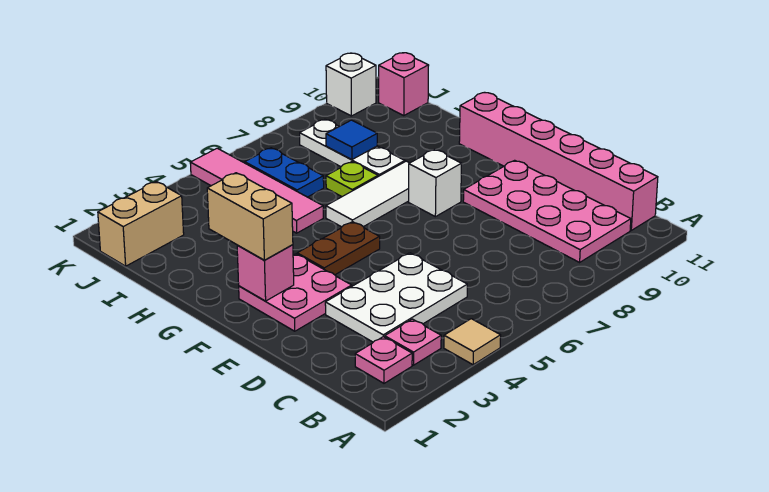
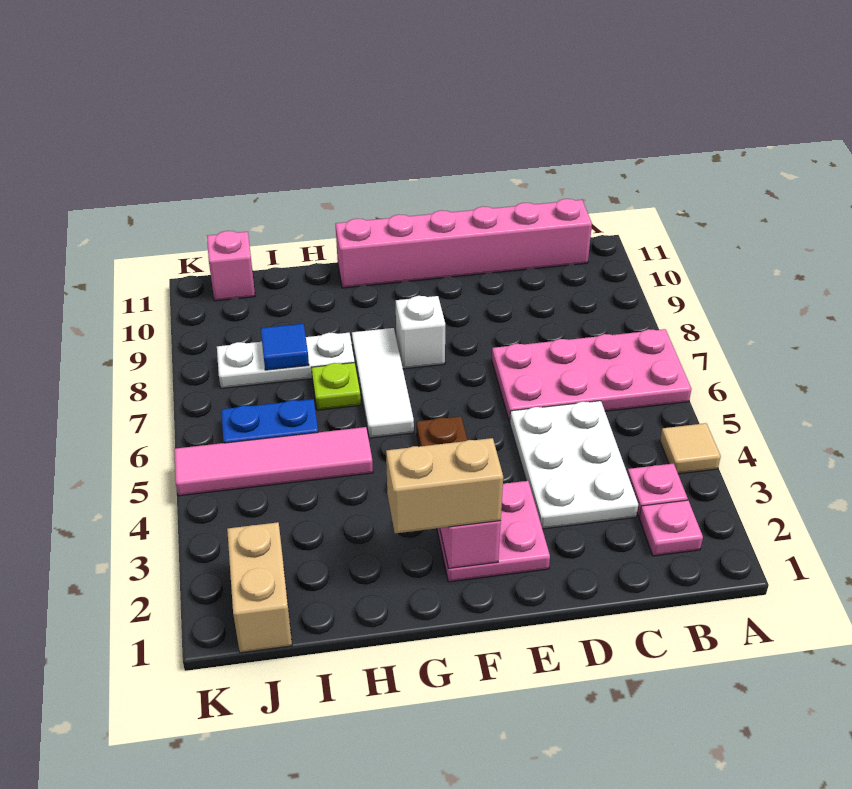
pink plate B9:E10 level 1 -> pink plate A6:D7 level 1
white brick K10 level 1 -> none

